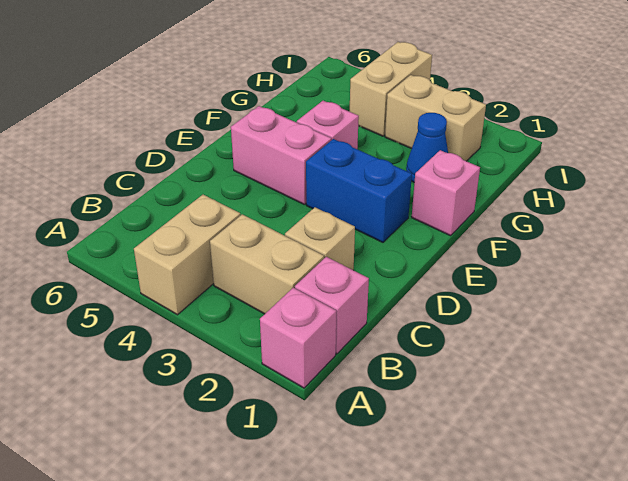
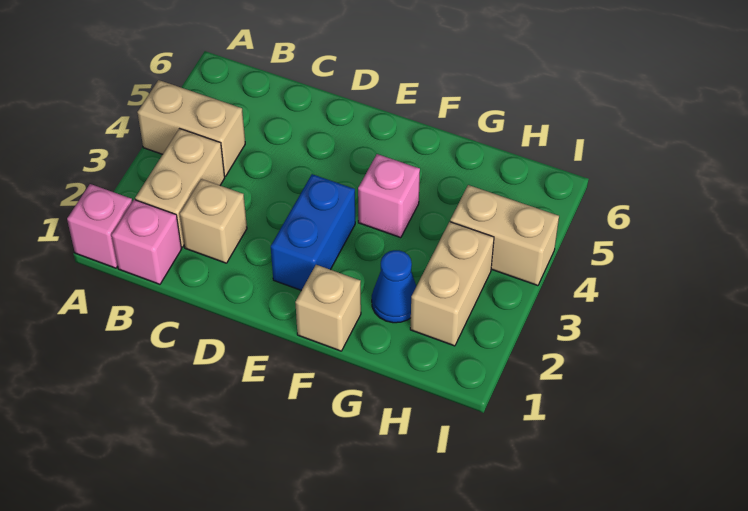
pink brick E4:E5 level 1 -> none
pink brick F1 level 1 -> tan brick F1 level 1

